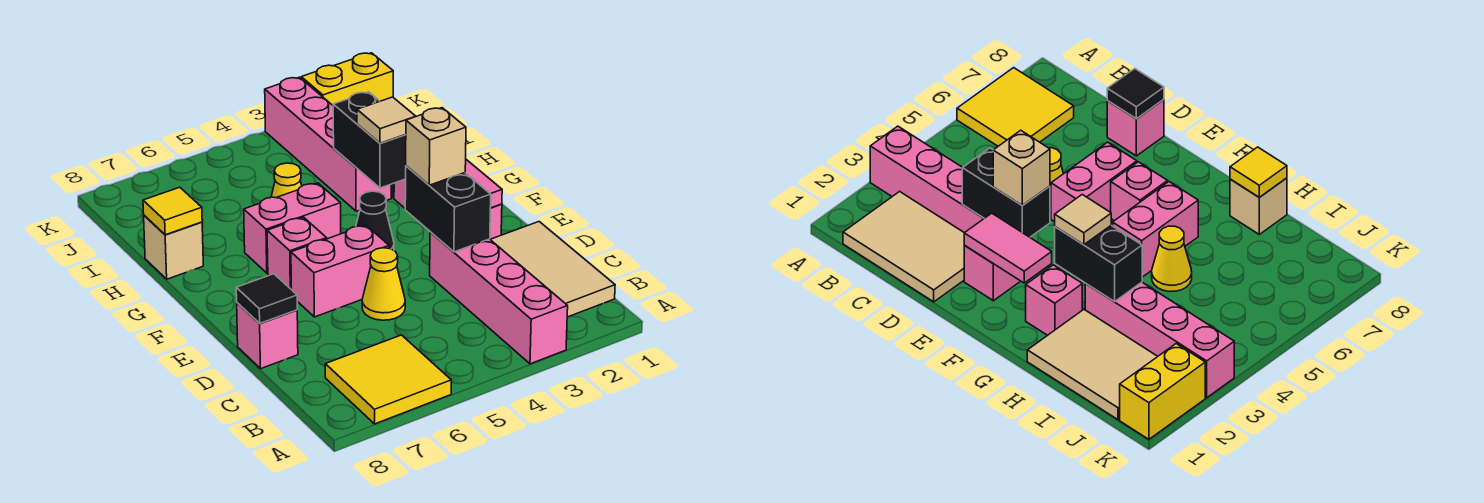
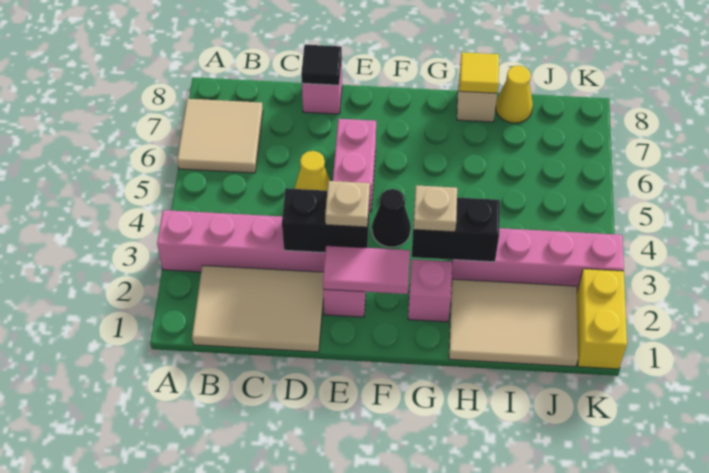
yellow tile A6:B7 level 1 -> tan tile A6:B7 level 1
tan brick E3 level 3 -> tan plate E3 level 3
pink brick F6 level 1 -> none
tan tile G3 level 3 -> tan plate G3 level 3
pink brick G5:G6 level 1 -> none
yellow cone H5 level 1 -> yellow cone I8 level 1

